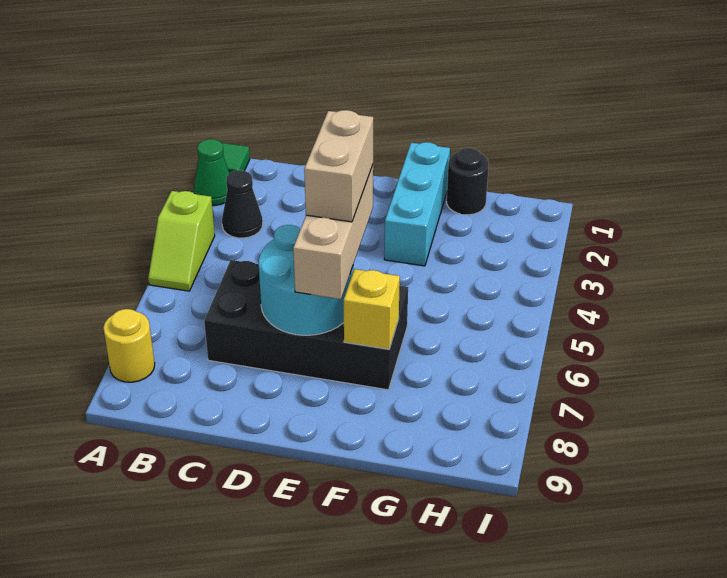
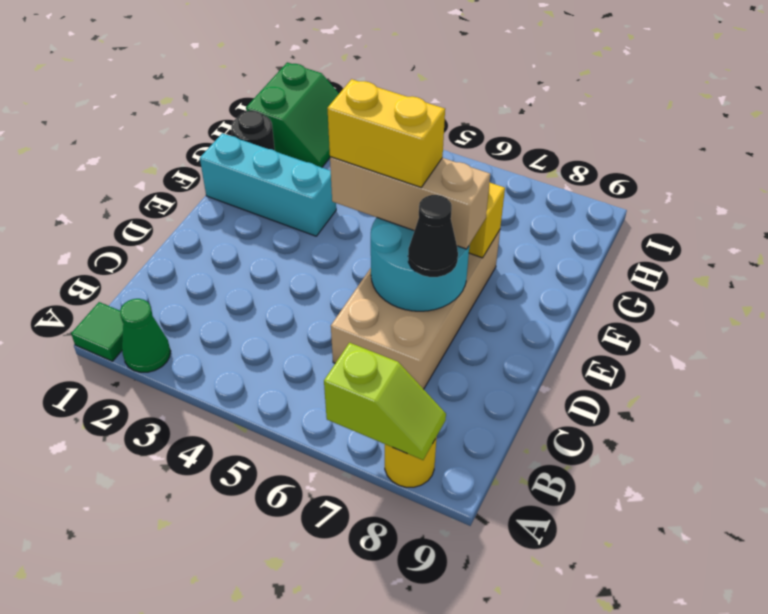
lime slope A4:A5 level 1 top 4 -> lime slope A7:A8 level 2 top 7
black cone B3 level 1 -> black cone D7 level 3
black brick C6:F7 level 1 -> tan brick C6:F7 level 1
tan brick E5:E6 level 4 -> yellow brick E5:E6 level 4
none -> green slope H1:I2 level 1 top 1

